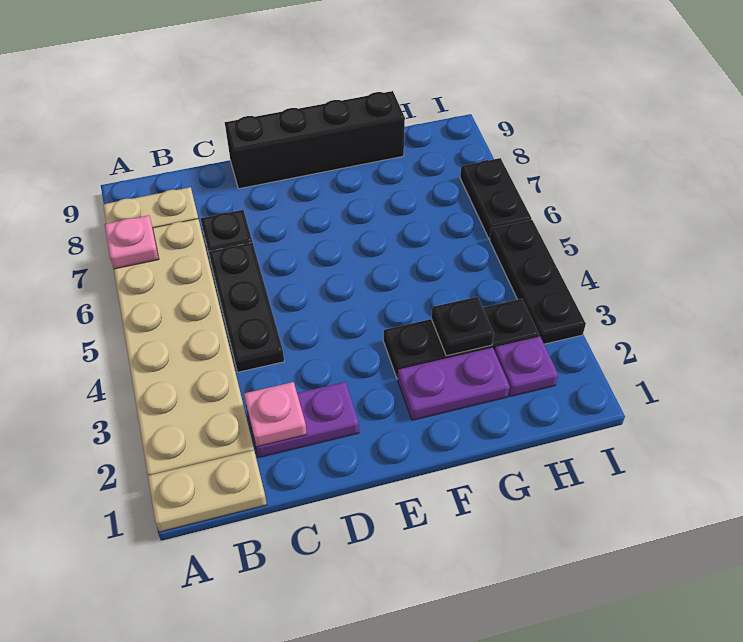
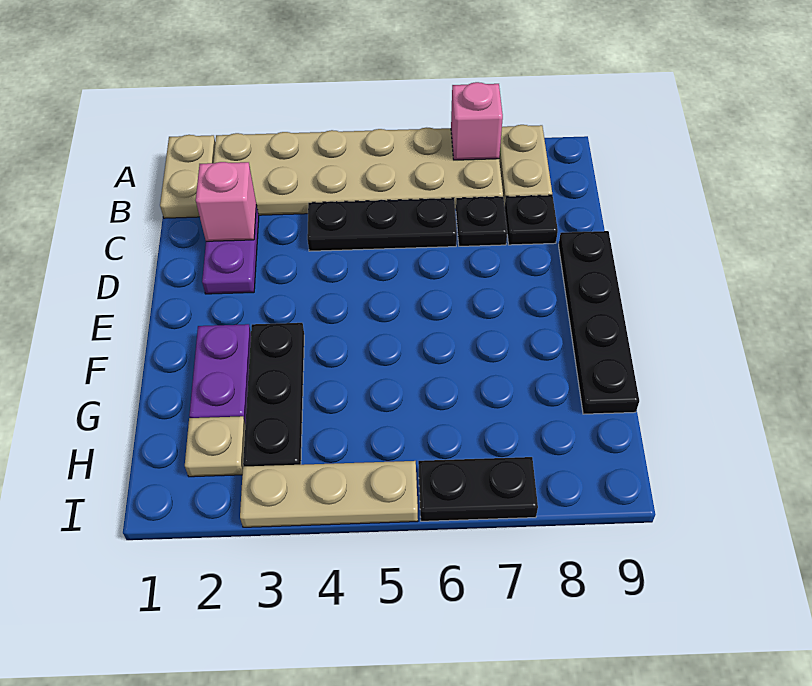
pink plate A7 level 2 -> pink brick A7 level 2
pink plate C2 level 2 -> pink brick C2 level 2
black brick D9:G9 level 1 -> black plate D9:G9 level 1
black plate G3 level 2 -> black plate C8 level 1
purple plate H2 level 1 -> tan plate H2 level 1
black plate I3:I5 level 1 -> tan plate I3:I5 level 1

